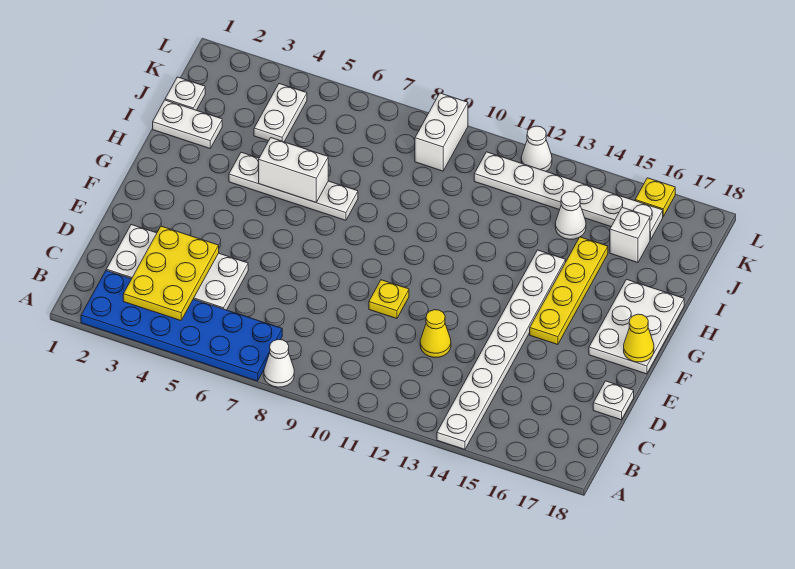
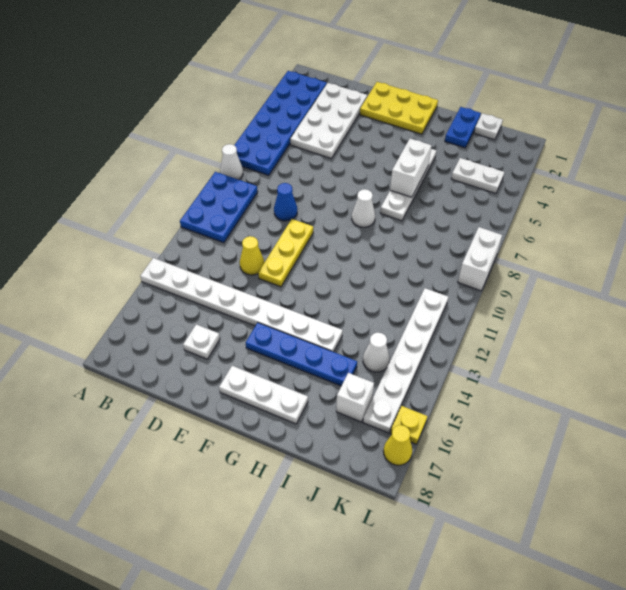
none -> blue plate A9:B11 level 1
yellow plate B3:D4 level 2 -> yellow plate E1:G2 level 1
none -> blue cone D9 level 1
white plate D18 level 1 -> white plate D16 level 1
yellow plate E10 level 1 -> yellow plate E10:E12 level 1
yellow plate F15:I15 level 1 -> blue plate F15:I15 level 1
white plate F17:H18 level 1 -> white plate F17:H17 level 1
yellow cone F18 level 2 -> yellow cone L17 level 1
white plate I1:I2 level 1 -> blue plate I1:I2 level 1
white brick K9:L9 level 1 -> white brick L8:L9 level 1
white cone L12 level 1 -> white cone G8 level 1

